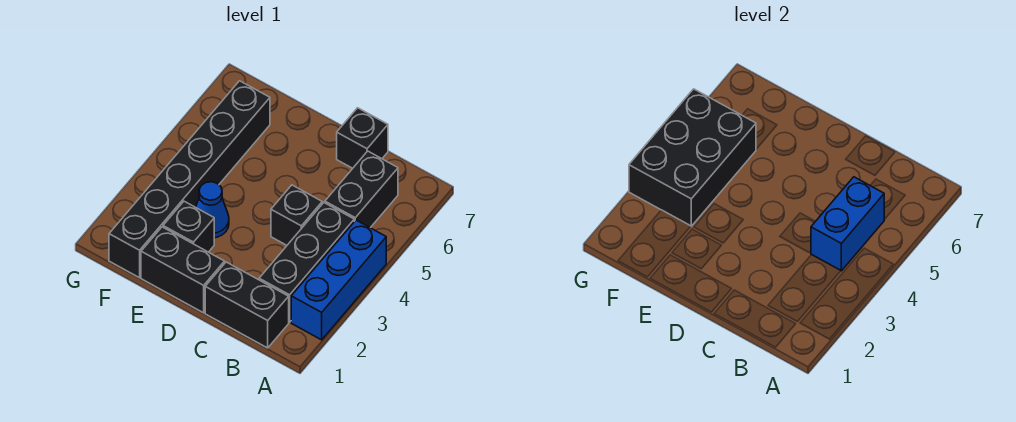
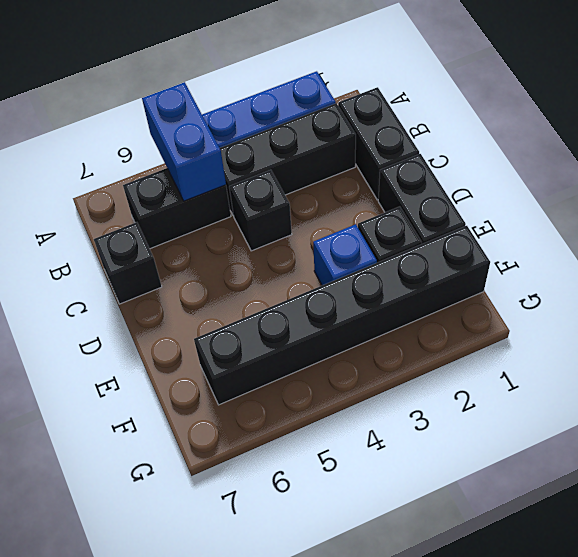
blue brick B4:B5 level 2 -> blue brick A5:B5 level 2
blue cone E3 level 1 -> blue brick E3 level 1
black brick F3:G5 level 2 -> none

